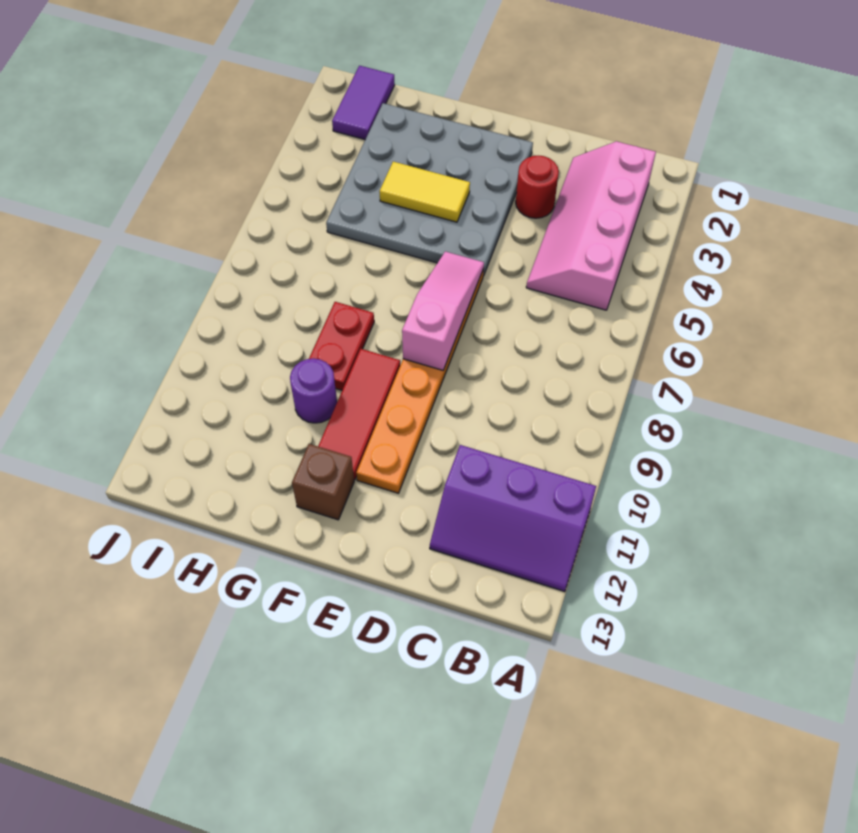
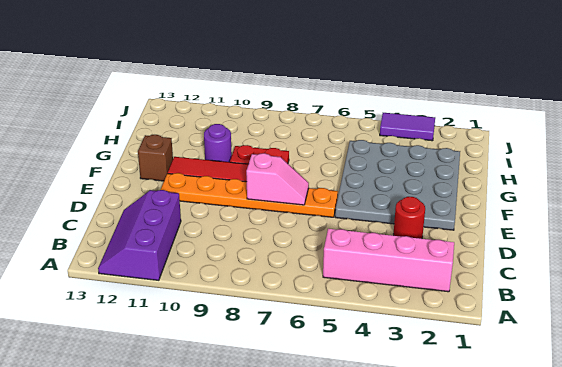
pink slope E6:E8 level 2 top 8 -> pink slope E7:E8 level 2 top 8
yellow tile F4:G4 level 2 -> none
purple tile I1:I2 level 1 -> purple tile J3:J4 level 1

